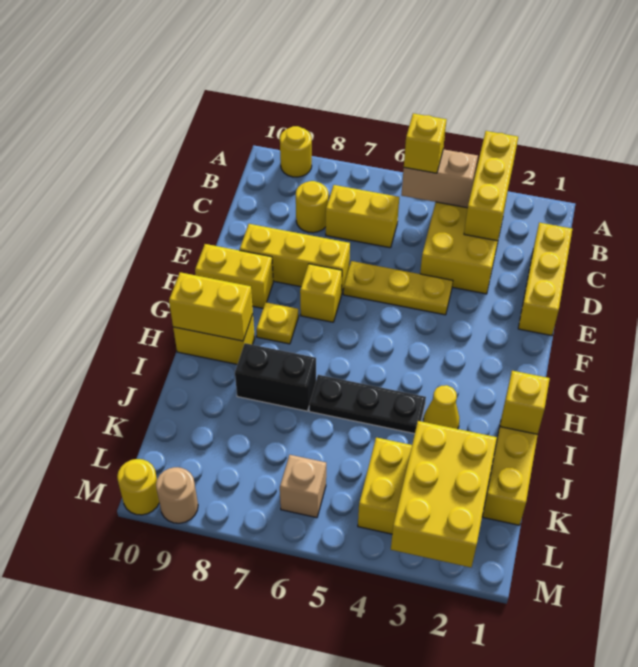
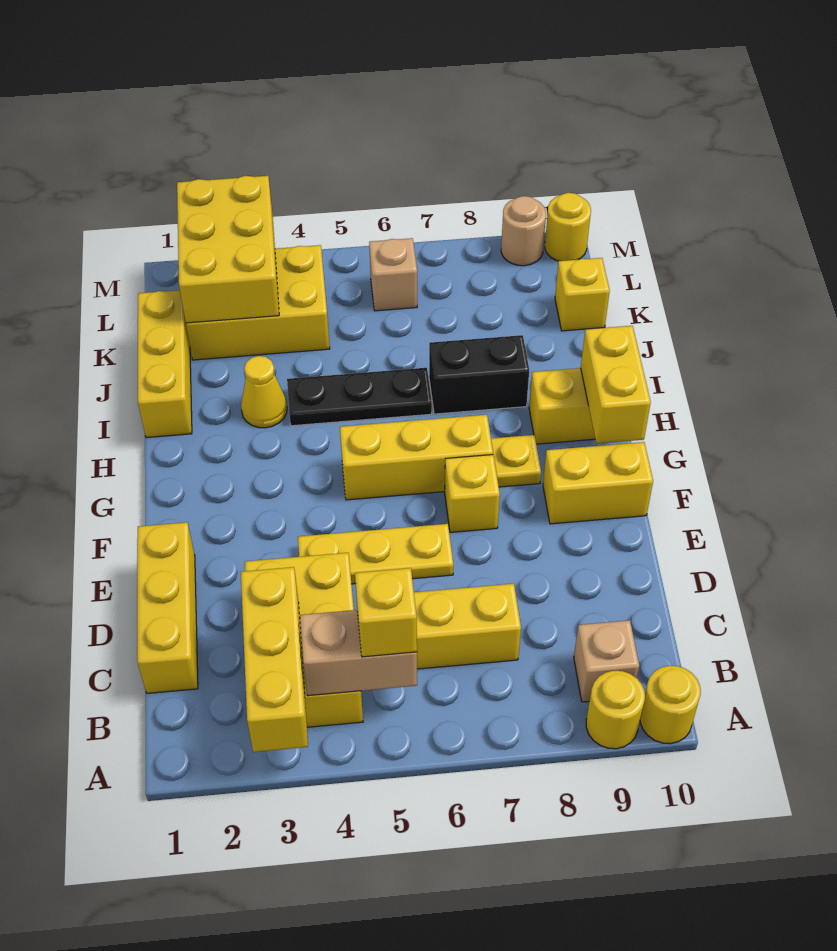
none -> tan brick B9 level 1
yellow round brick C8 level 1 -> yellow round brick A10 level 1
yellow brick E7:E9 level 1 -> yellow brick G5:G7 level 1
yellow brick H9:H10 level 2 -> yellow brick G10:H10 level 2
yellow brick I1 level 2 -> yellow brick K10 level 1

